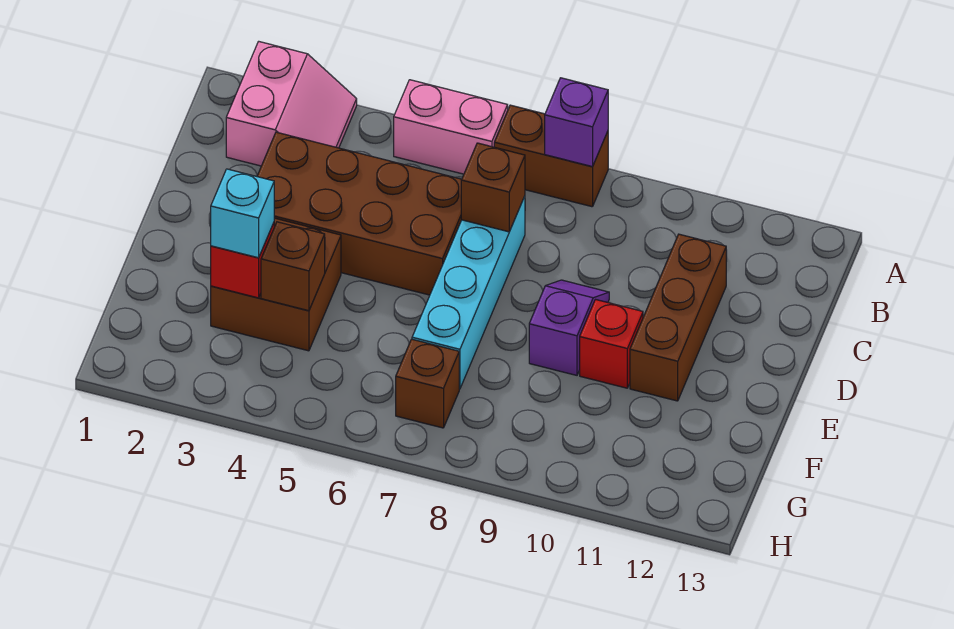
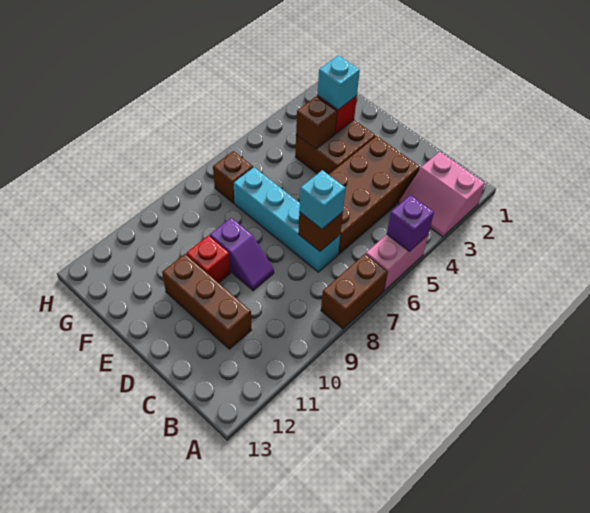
purple brick A8 level 2 -> purple brick A5 level 2
none -> cyan brick C7 level 3

